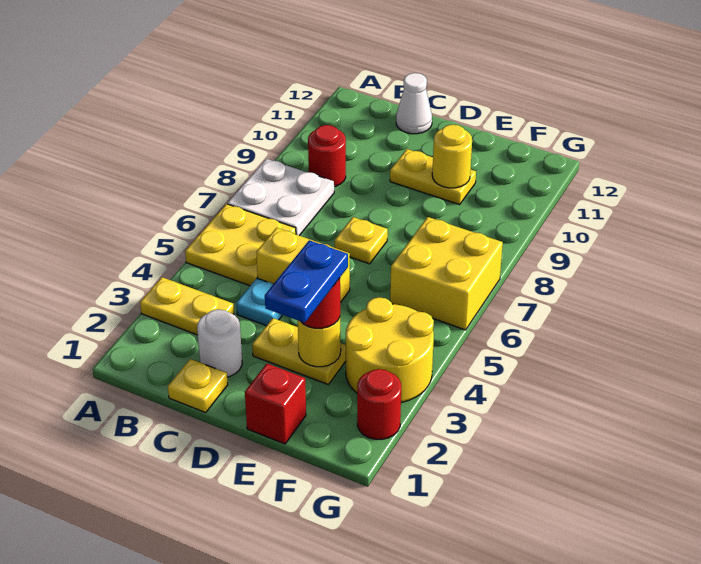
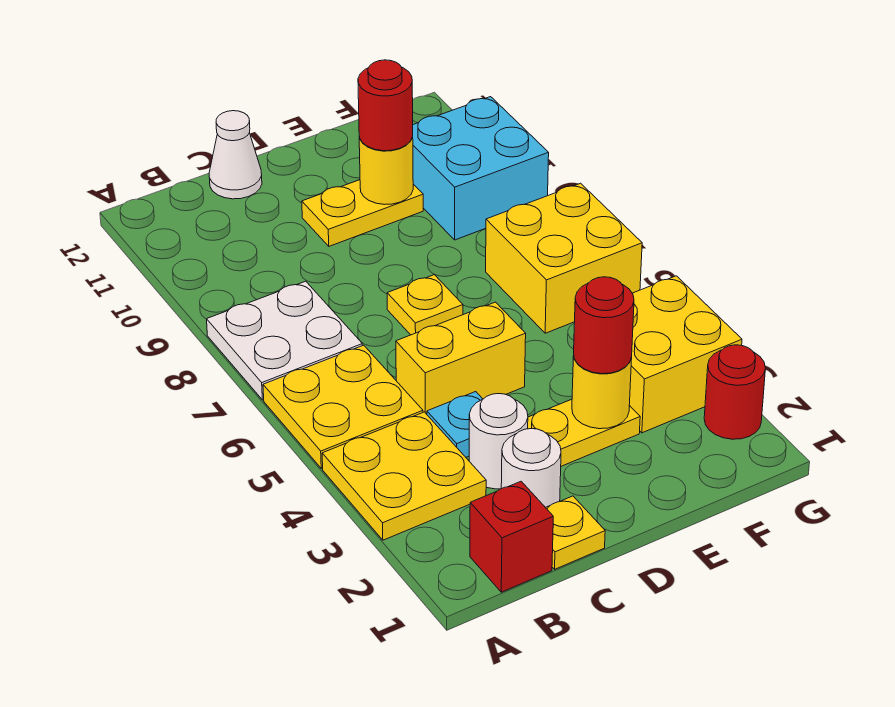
yellow plate A3:B3 level 1 -> yellow plate A3:B4 level 1
red round brick B9 level 1 -> red round brick E10 level 3
none -> white round brick C3 level 1
red brick E1 level 1 -> red brick B1 level 1
blue plate E2:E3 level 4 -> none
yellow round brick F3:G4 level 1 -> yellow brick F3:G4 level 1
none -> cyan brick F9:G10 level 1

